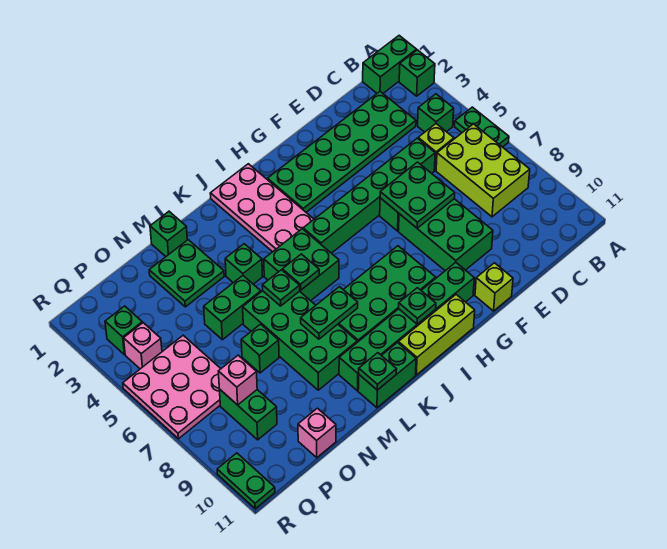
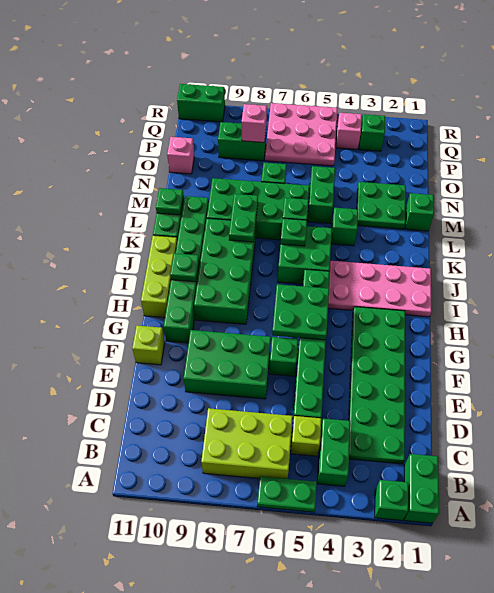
green brick B4 level 1 -> green brick B4:C4 level 1
green plate E6:F7 level 2 -> green plate G5:H6 level 2
green plate R10:R11 level 1 -> green brick R10:R11 level 1

